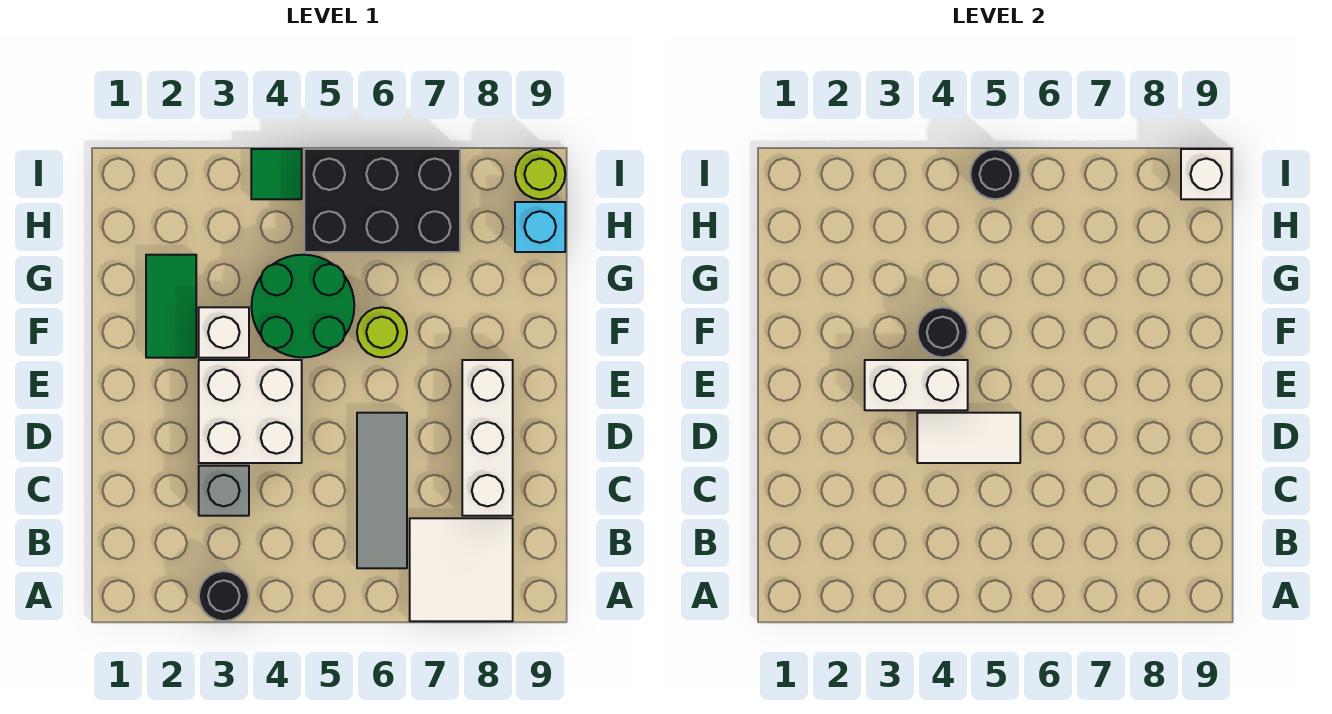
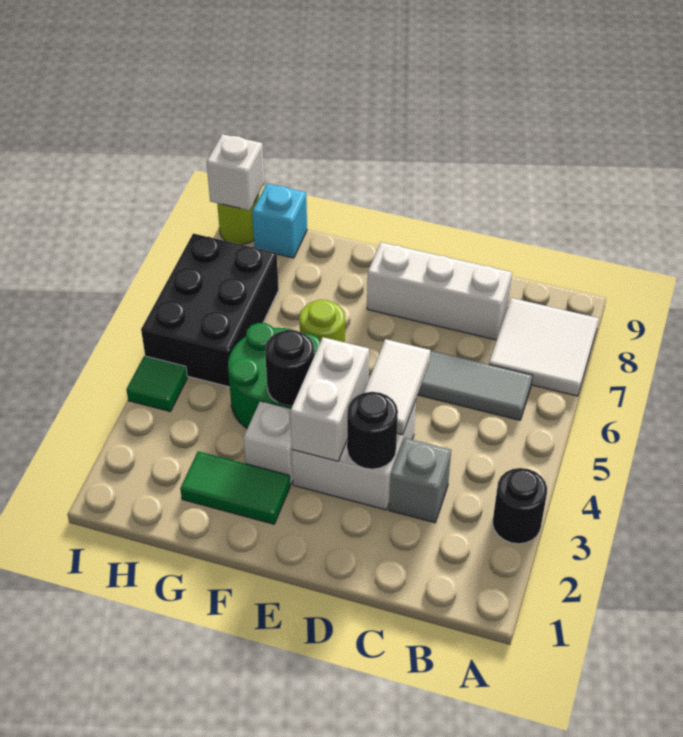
black round brick I5 level 2 -> black round brick D3 level 2

